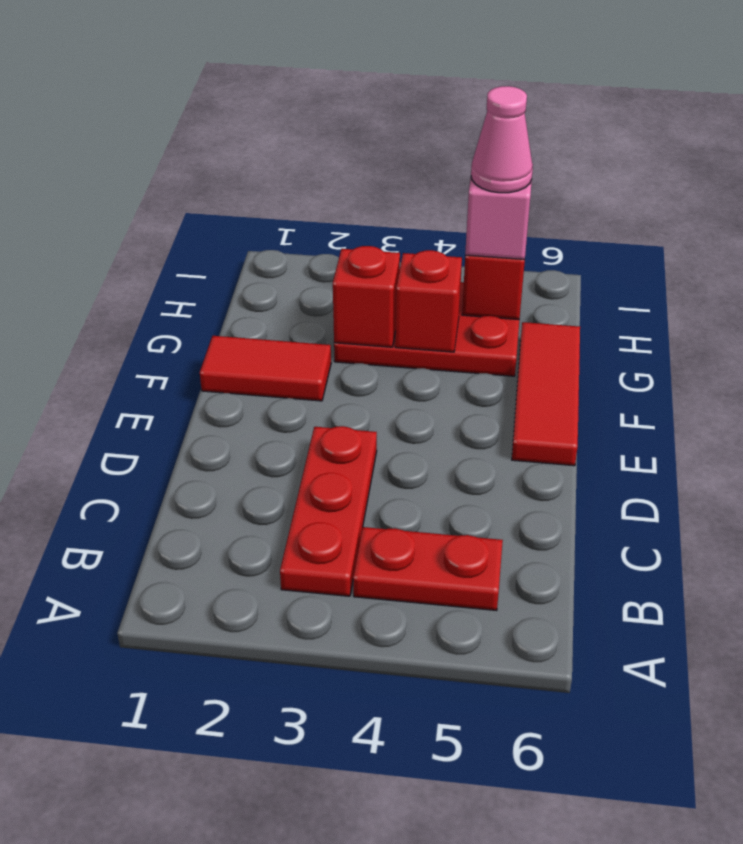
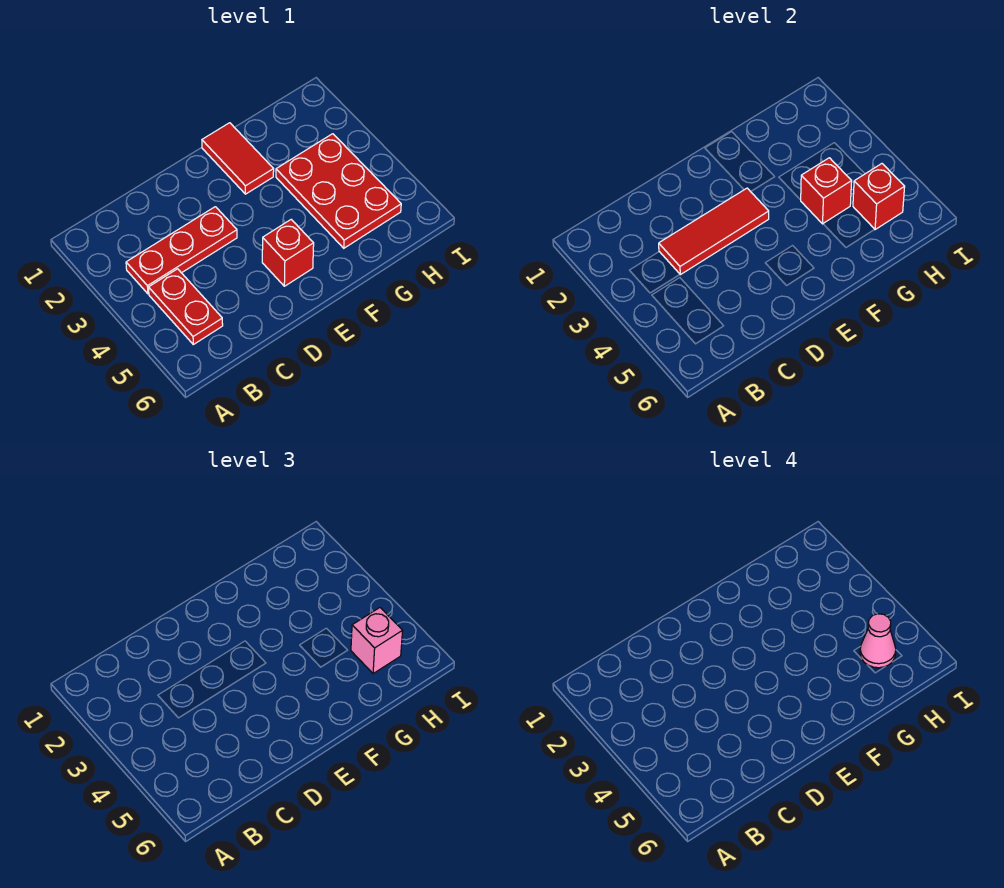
red tile E6:G6 level 1 -> red tile C3:E3 level 2
red brick G3 level 2 -> red brick E5 level 1

